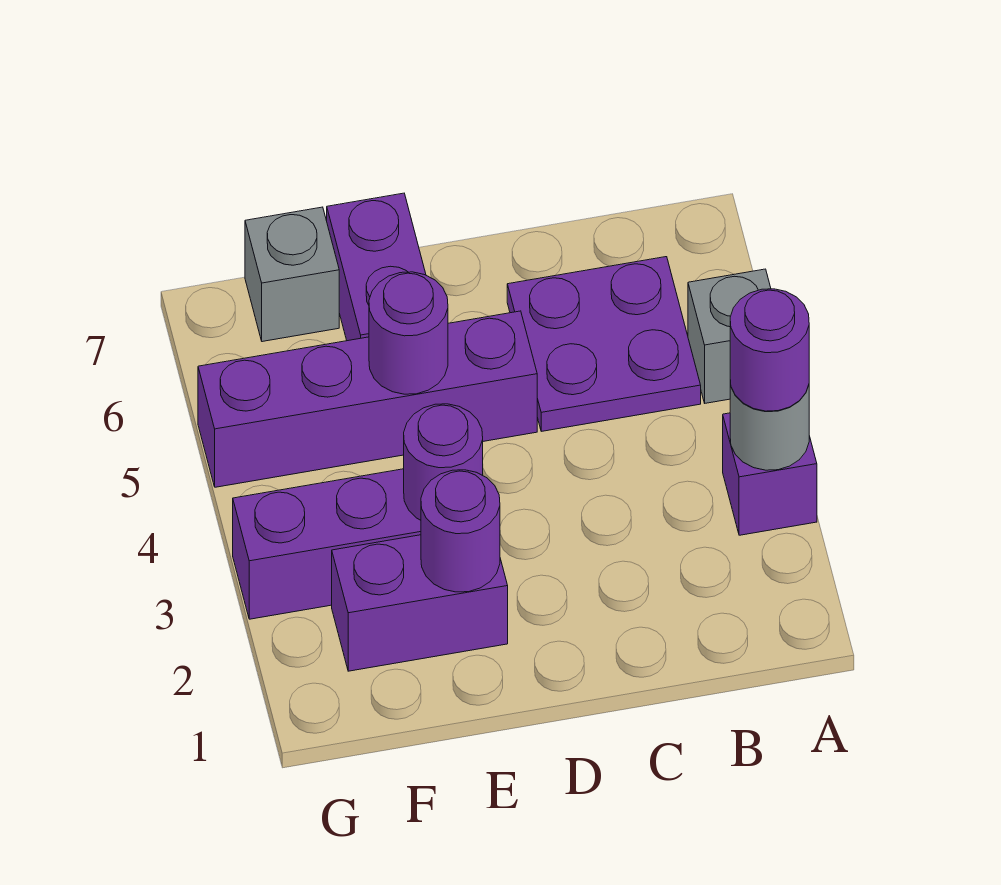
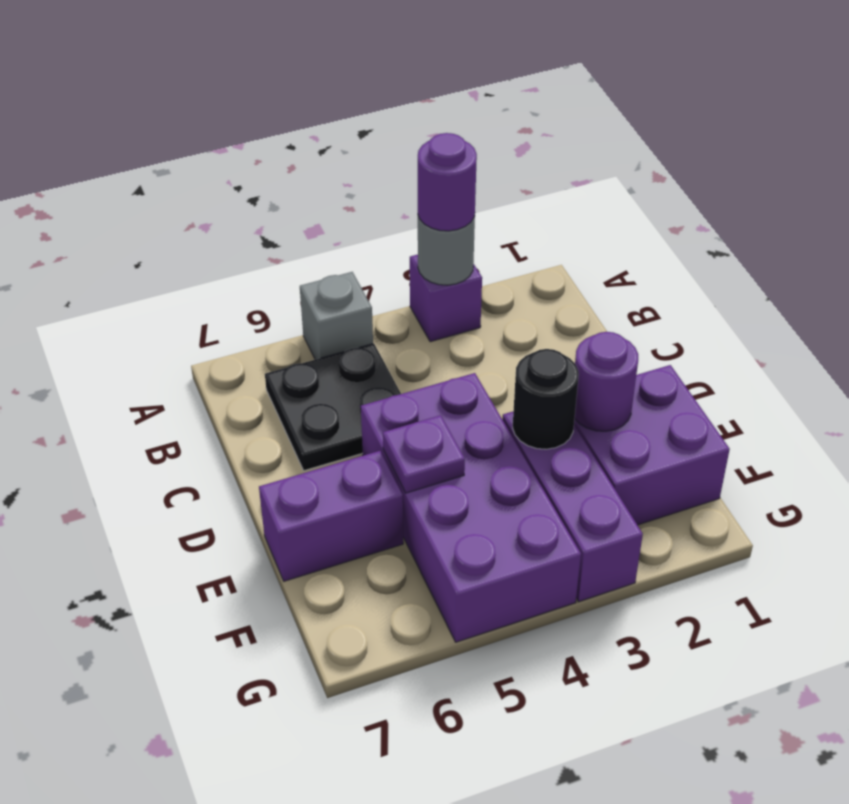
purple plate B5:C6 level 1 -> black plate B5:C6 level 1
purple brick D5:G5 level 1 -> purple brick D4:G5 level 1
purple brick E2:F2 level 1 -> purple brick E1:F2 level 1
purple round brick E3 level 2 -> black round brick E3 level 2
purple round brick E5 level 2 -> purple plate E5 level 2
grey brick F7 level 1 -> none

